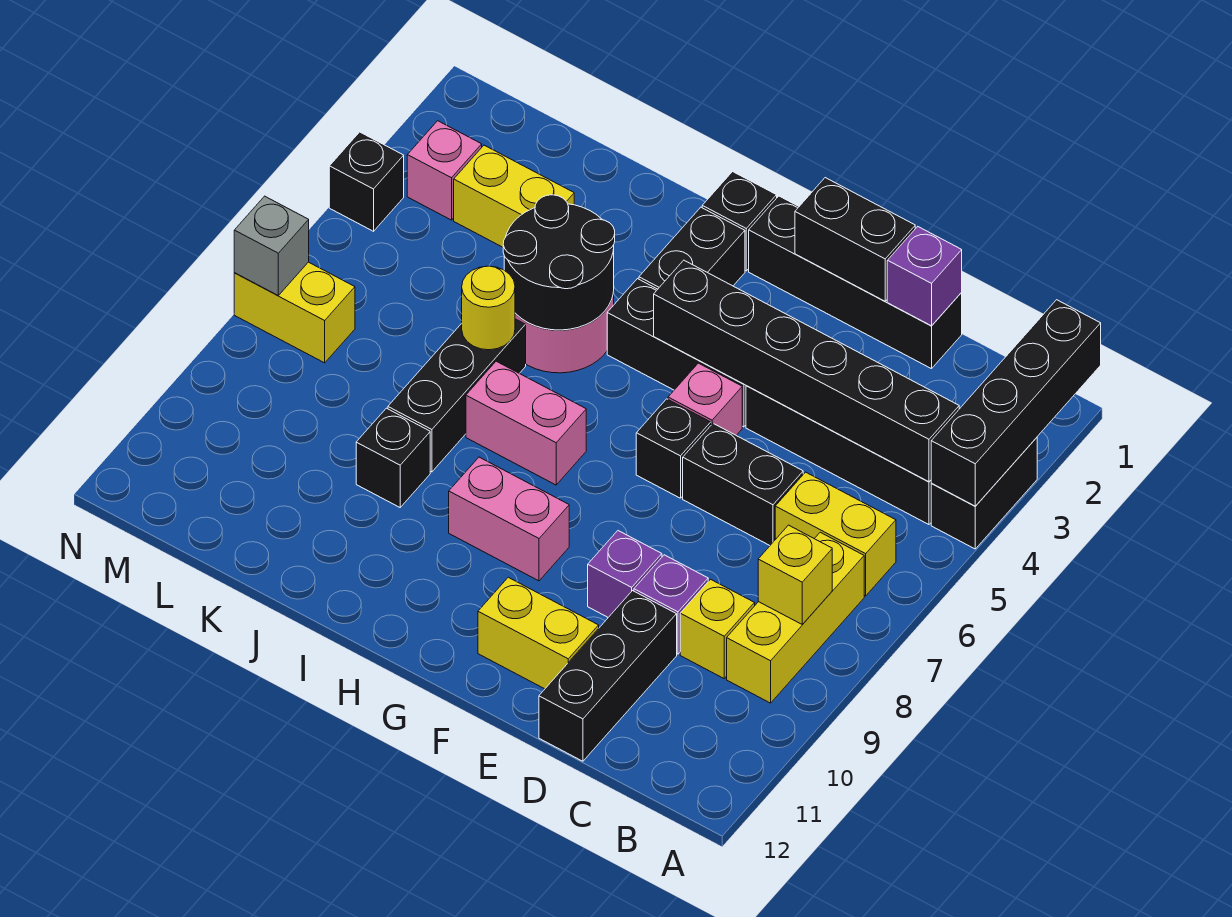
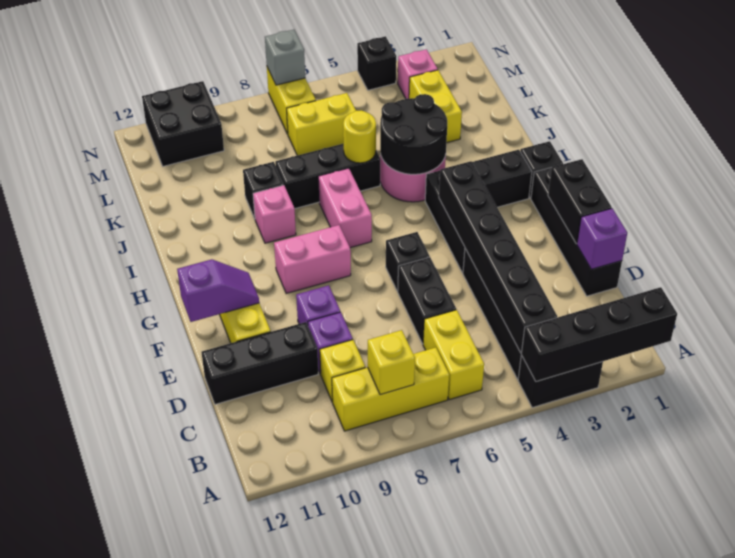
pink brick F5 level 1 -> pink brick I9 level 1
none -> purple slope F11:F12 level 2 top 12
pink brick G9:H9 level 1 -> pink brick G8:G9 level 1
none -> yellow brick L6:L7 level 1
none -> black brick M10:N11 level 1

